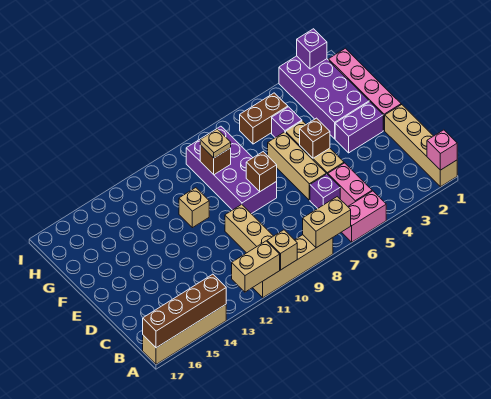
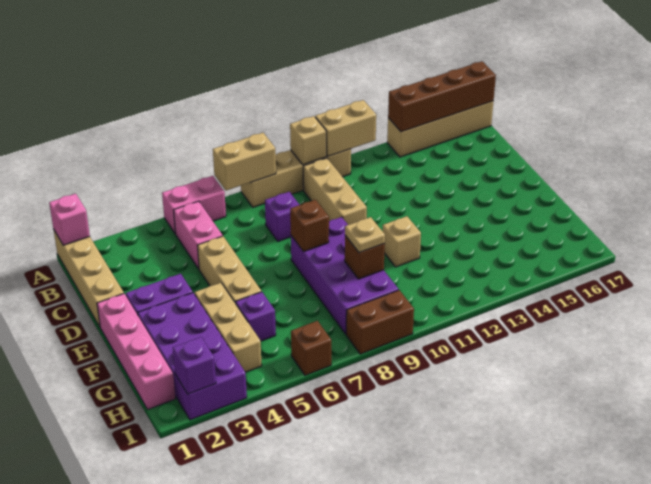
purple brick C6 level 1 -> purple brick C8 level 1
tan brick D6:F6 level 1 -> tan brick F4:H4 level 1
brown brick E5 level 2 -> brown brick I6 level 1
brown brick H5:H6 level 1 -> brown brick I8:I9 level 1

